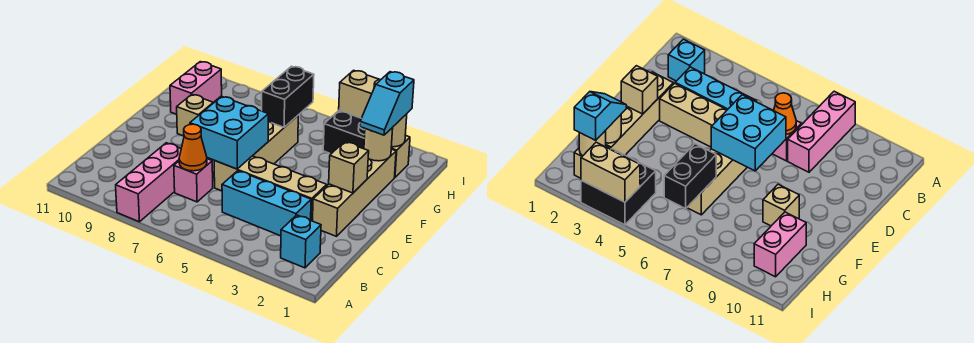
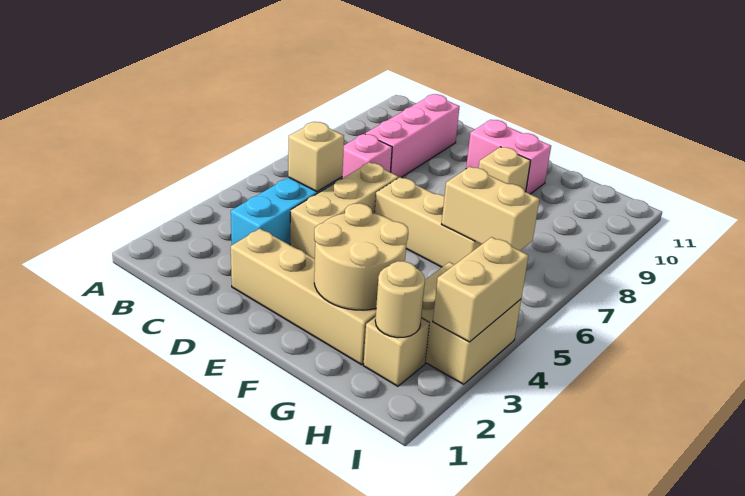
pink brick A8:C8 level 1 -> pink brick C8:C10 level 1
cyan brick B2 level 1 -> none
orange cone C7 level 2 -> none
tan brick D3:D6 level 1 -> tan brick D4:D6 level 1
cyan brick D6:E7 level 2 -> none
tan brick E2 level 2 -> tan brick C5 level 2
tan round brick G2 level 2 -> tan round brick F2:G3 level 2
cyan slope G2:H2 level 3 top H -> none
black brick G6:H6 level 2 -> tan brick G6:H6 level 2
pink brick G10:H10 level 1 -> pink brick E10:F10 level 1
black brick H3:I4 level 1 -> tan brick H3:I4 level 1

